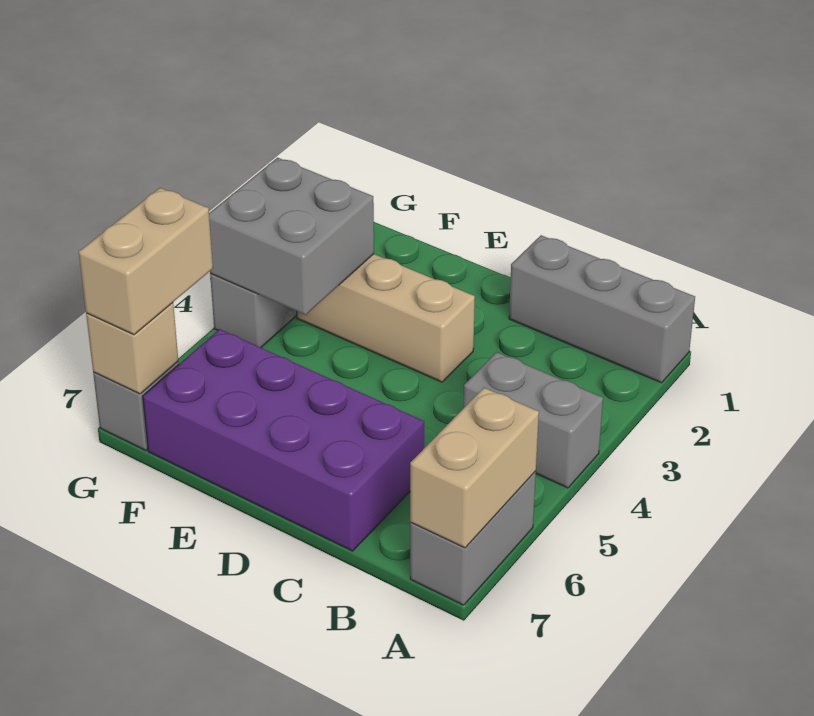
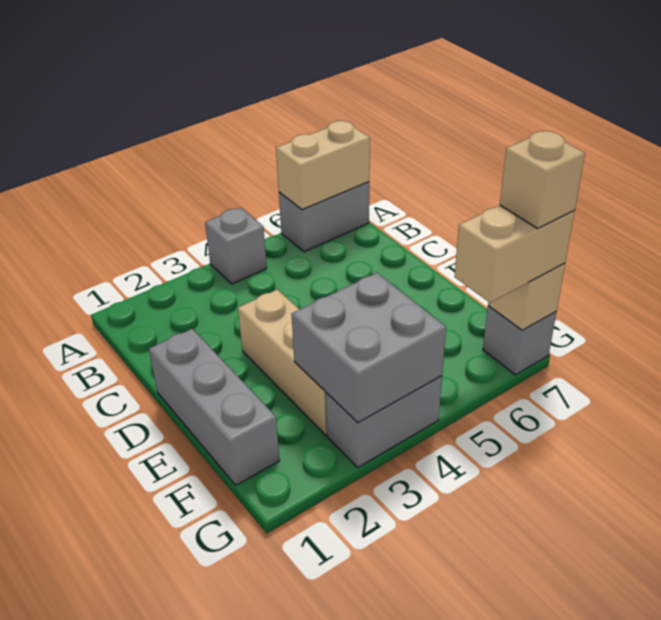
grey brick A1:C1 level 1 -> grey brick D1:F1 level 1
grey brick A4:B4 level 1 -> grey brick A4 level 1
purple brick C6:F7 level 1 -> none
none -> tan brick G7 level 4

